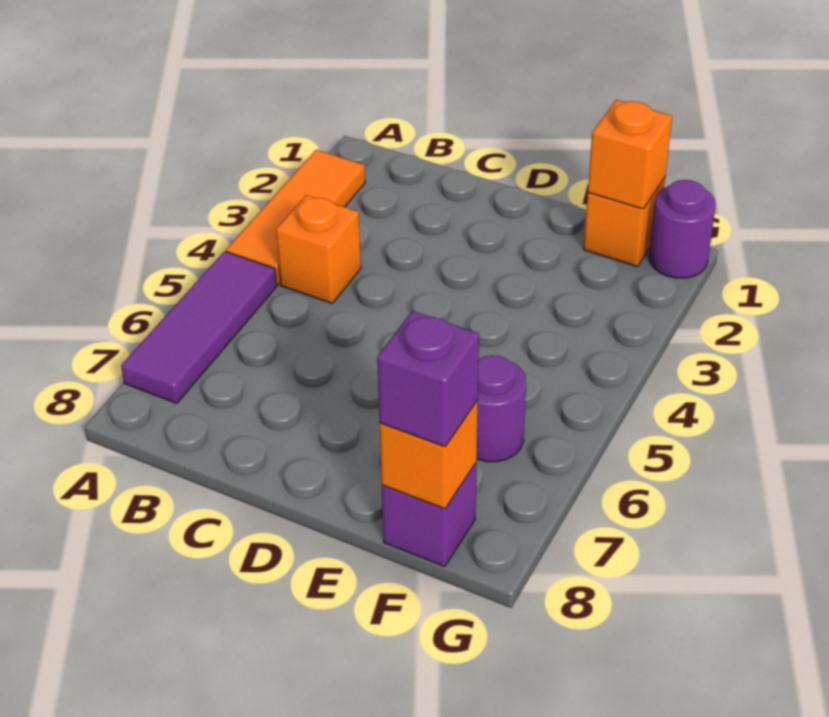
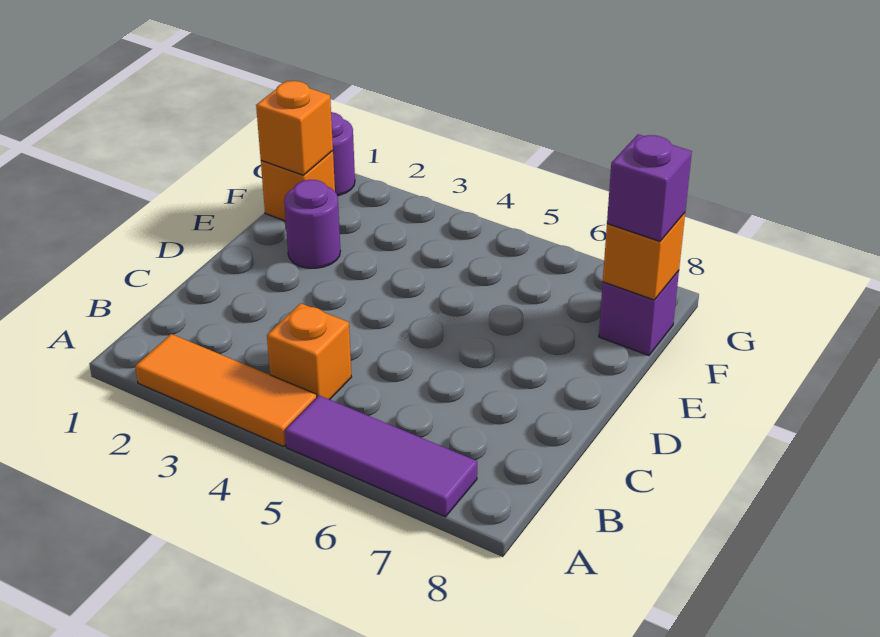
purple round brick F6 level 1 -> purple round brick E2 level 1

